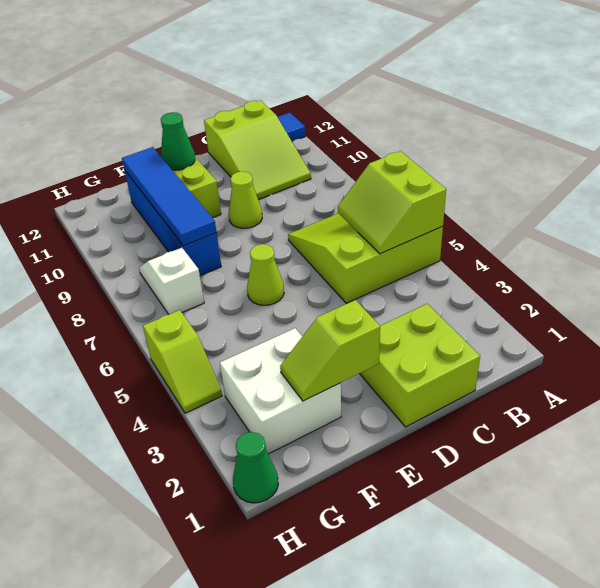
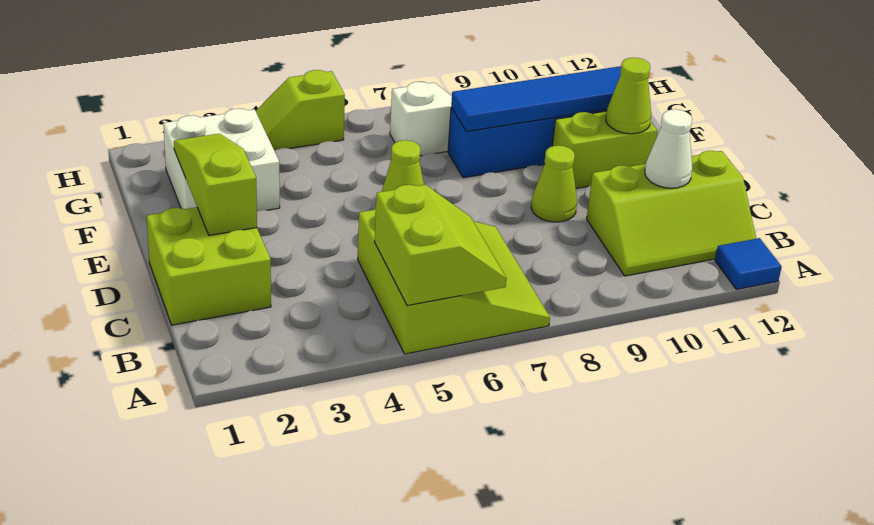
lime slope A5:B6 level 2 top A -> lime slope A5:B6 level 2 top 5
lime slope B10:C12 level 1 top 12 -> lime slope B10:C12 level 1 top C
none -> white cone C11 level 2
lime slope E2:F2 level 2 top E -> lime slope D2:F2 level 2 top D
green cone E11 level 2 -> lime cone E11 level 2
green cone H1 level 1 -> none

